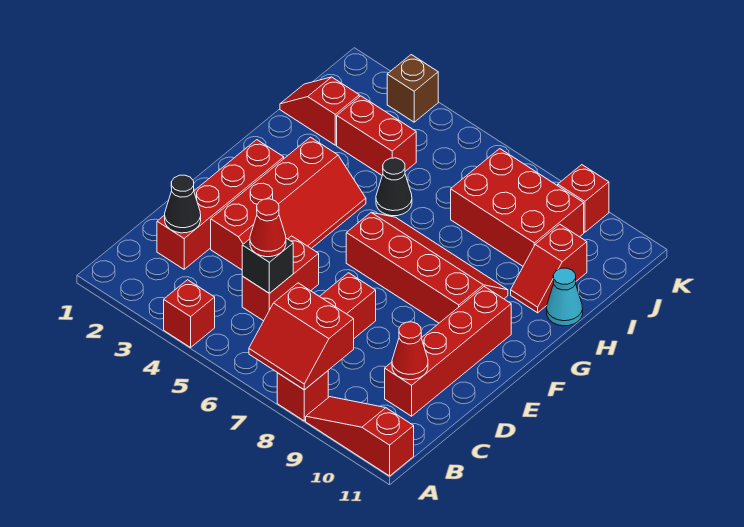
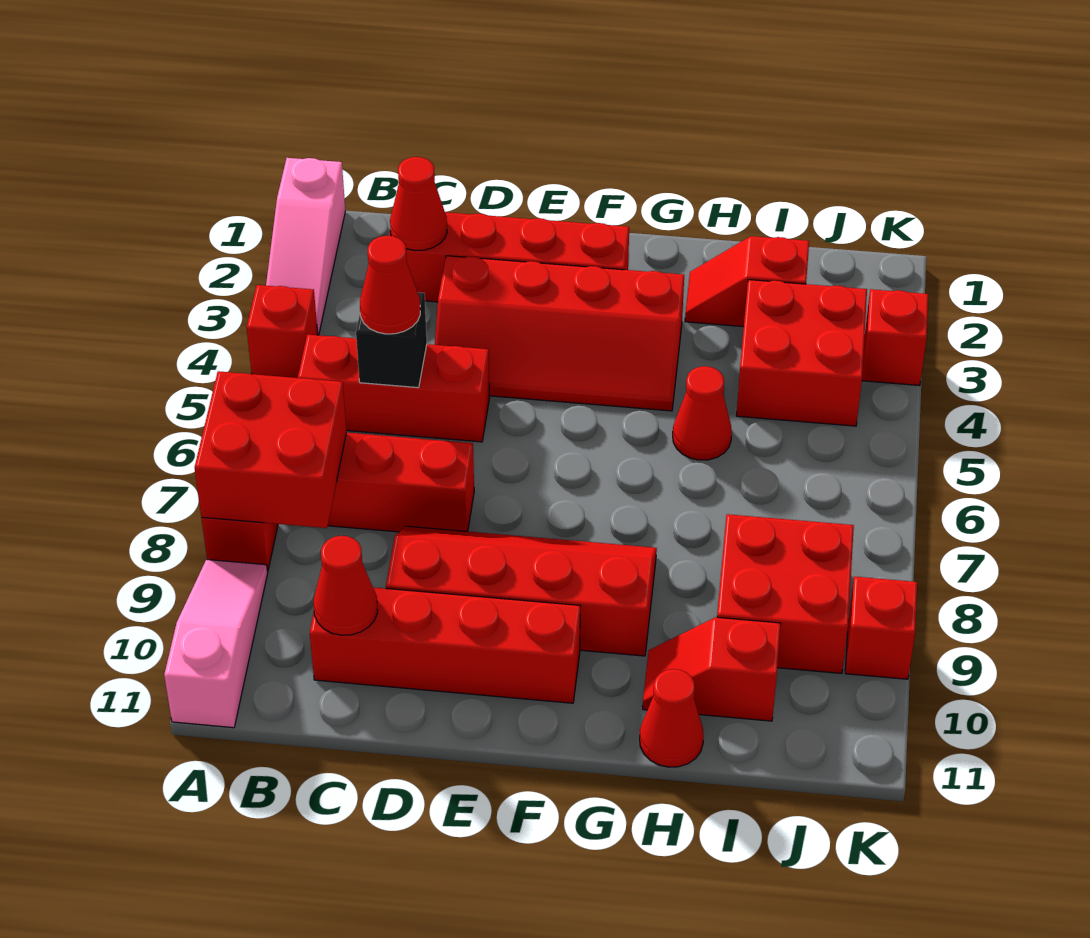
none -> pink slope A1:A3 level 1 top 1
red slope A7:B8 level 2 top B -> red brick A7:B8 level 2
red slope A9:A11 level 1 top 11 -> pink slope A9:A11 level 1 top 11
black cone C2 level 2 -> red cone C2 level 2
red brick C5:D5 level 1 -> red brick B5:D5 level 1
red slope F6:G9 level 1 top F -> red slope D8:G9 level 1 top 9
black cone H5 level 1 -> red cone H5 level 1
cyan cone H11 level 1 -> red cone H11 level 1
red slope I1:I2 level 1 top 2 -> red slope H2:I2 level 1 top I
red brick I3:I4 level 1 -> red brick I3:J4 level 1
red brick I7:J9 level 1 -> red brick I8:J9 level 1
brown brick K3 level 1 -> red brick K3 level 1

